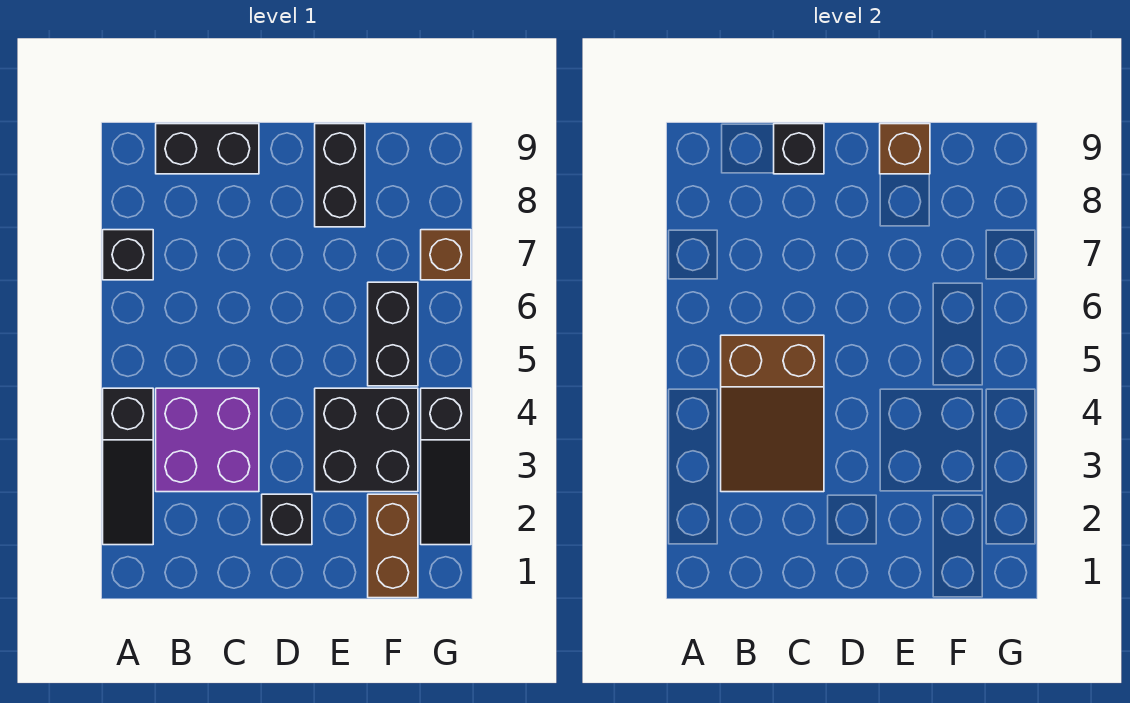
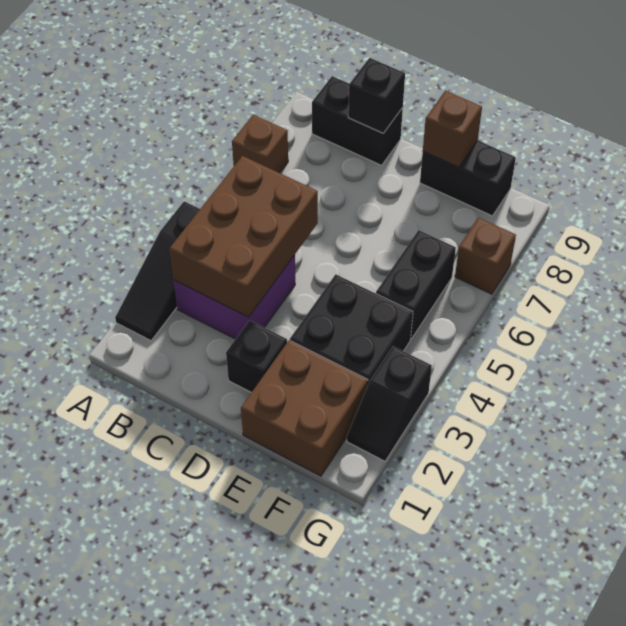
black brick A7 level 1 -> brown brick A7 level 1
brown slope B3:C5 level 2 top 5 -> brown brick B3:C5 level 2
black brick E8:E9 level 1 -> black brick E9:F9 level 1
brown brick F1:F2 level 1 -> brown brick E1:F2 level 1
black slope G2:G4 level 1 top 4 -> black slope G2:G3 level 1 top 3

